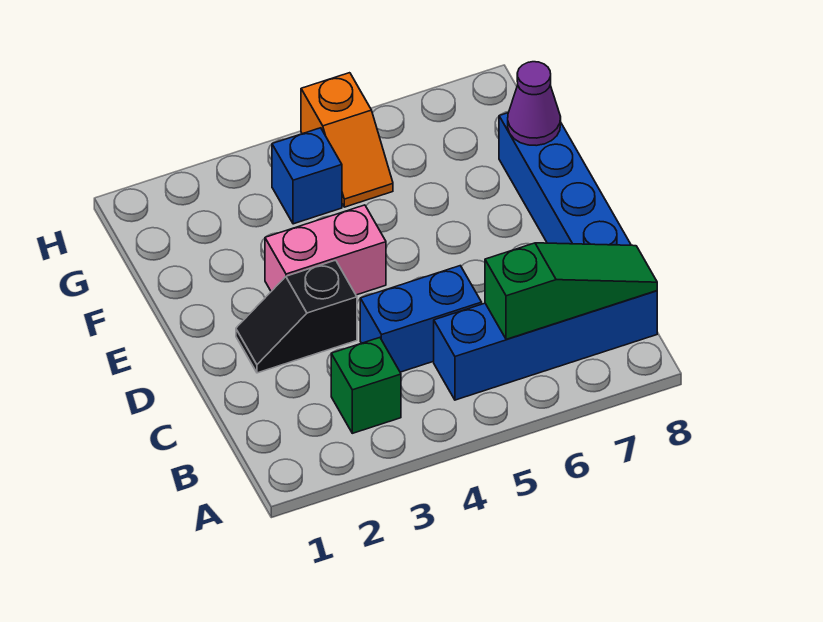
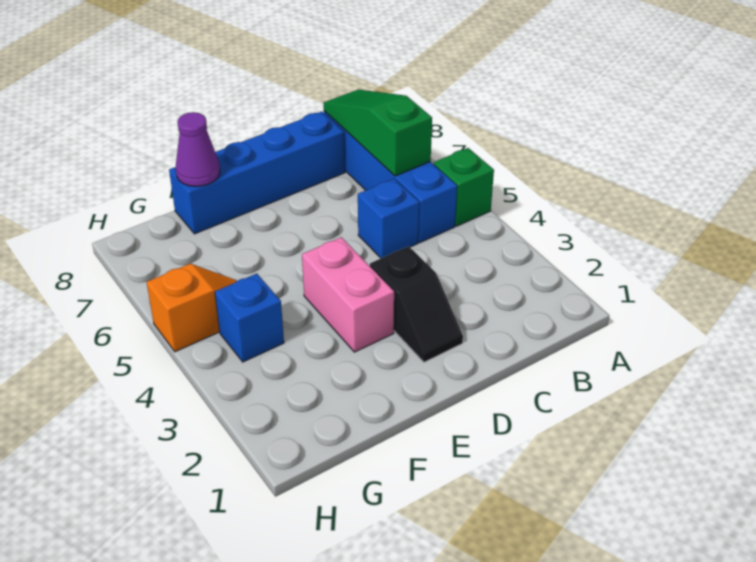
green brick B3 level 1 -> green brick A5 level 1
blue brick C4:C5 level 1 -> blue brick C5 level 1

